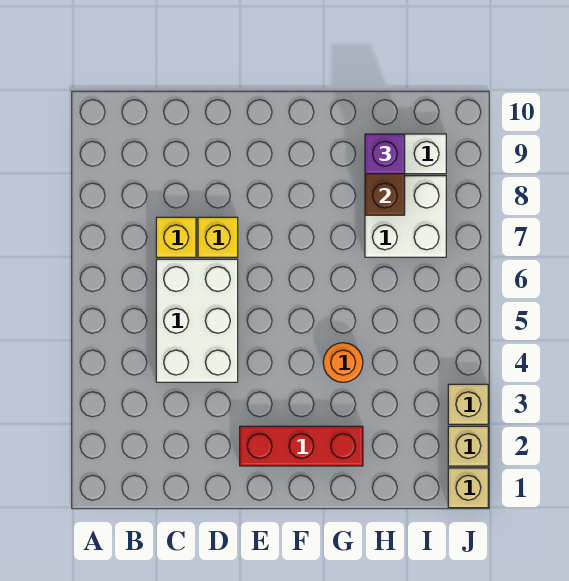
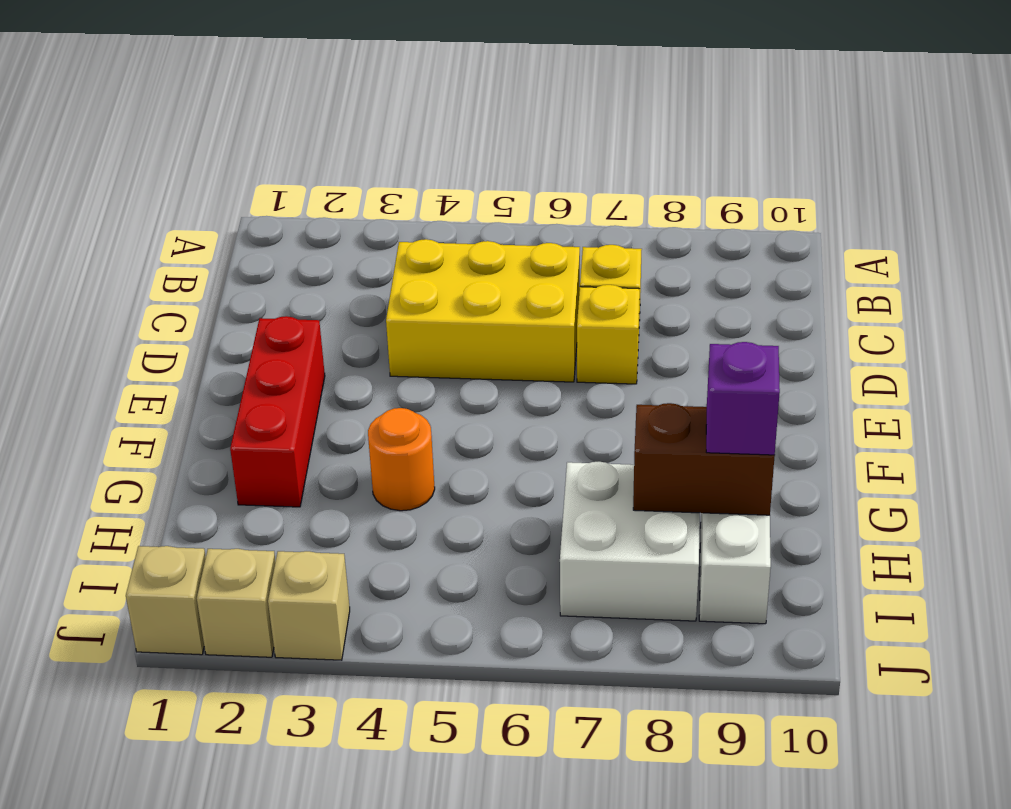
white brick C4:D6 level 1 -> yellow brick C4:D6 level 1

